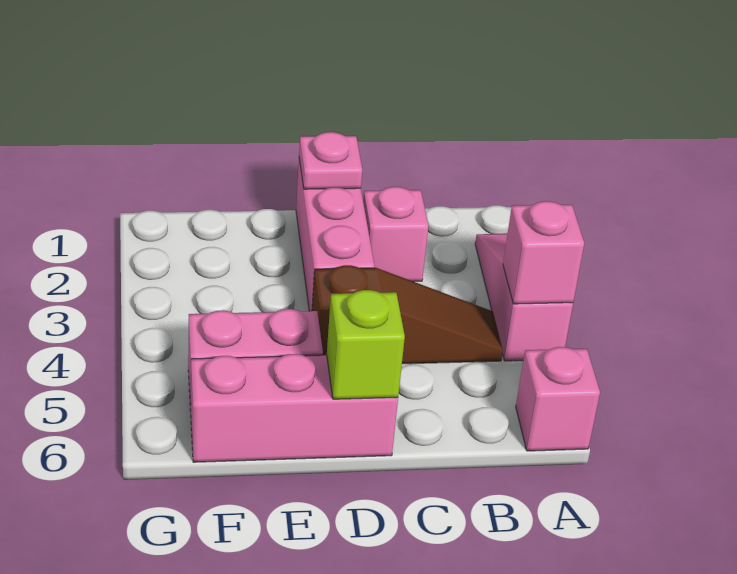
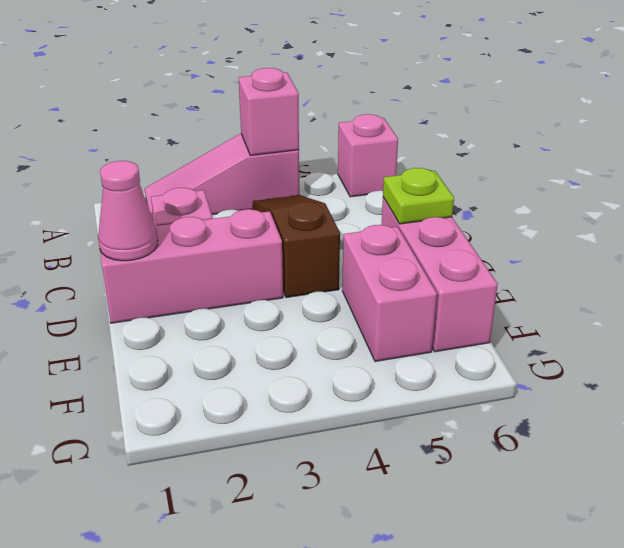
pink plate D1 level 2 -> pink cone D1 level 2
lime brick D6 level 2 -> lime plate D6 level 2

